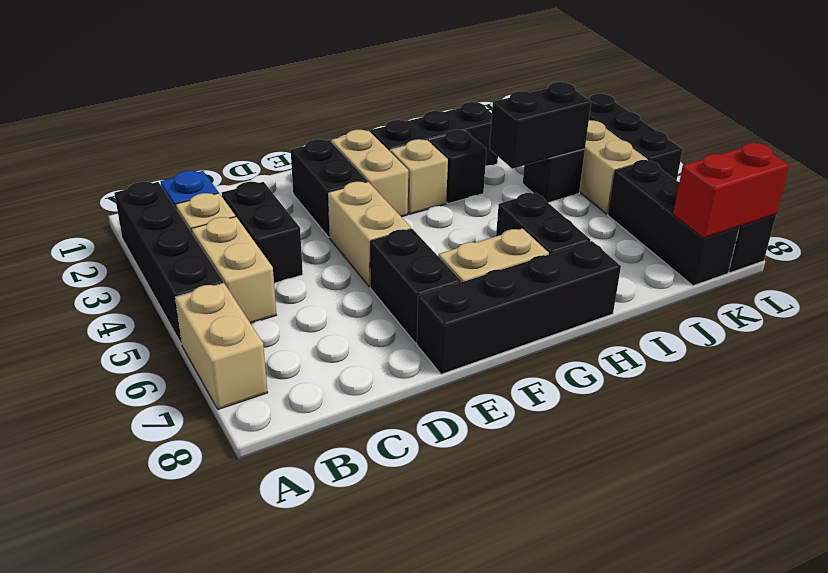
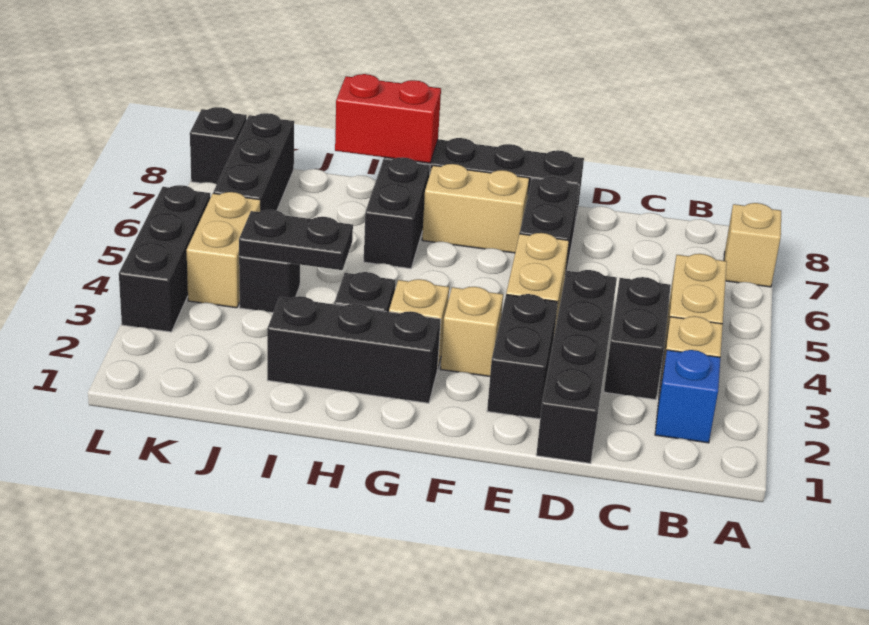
black brick A2:A5 level 1 -> black brick D1:D4 level 1
tan brick A6:A7 level 1 -> tan brick A7 level 1
tan brick F2:F3 level 1 -> tan brick F3 level 1
black brick I4:J4 level 2 -> black plate I4:J4 level 2
red brick K8:L8 level 2 -> red brick H8:I8 level 2

